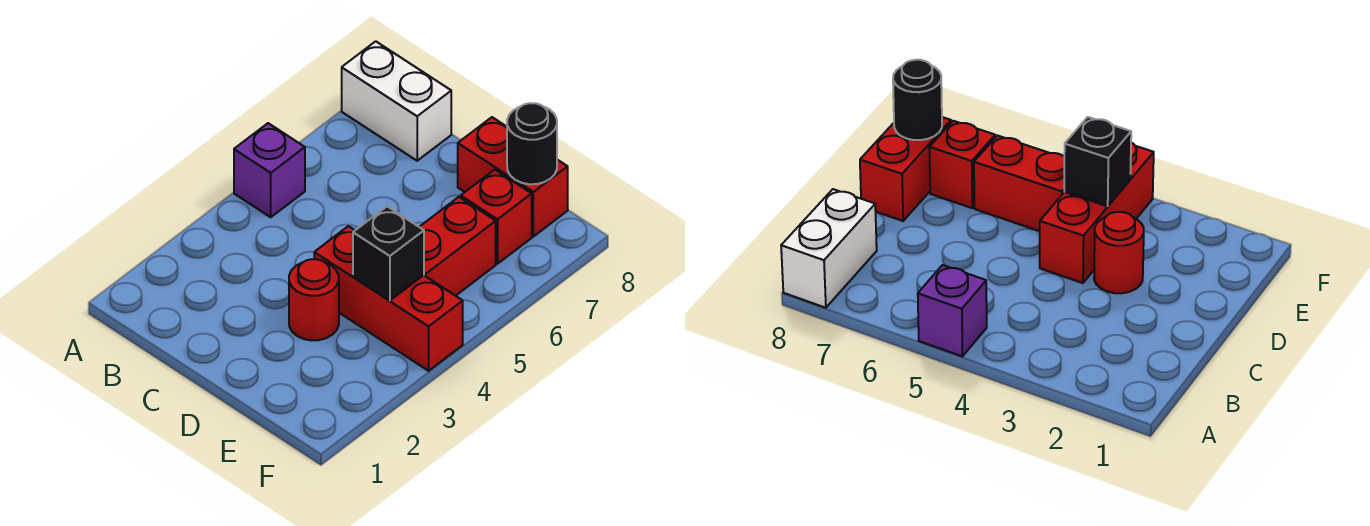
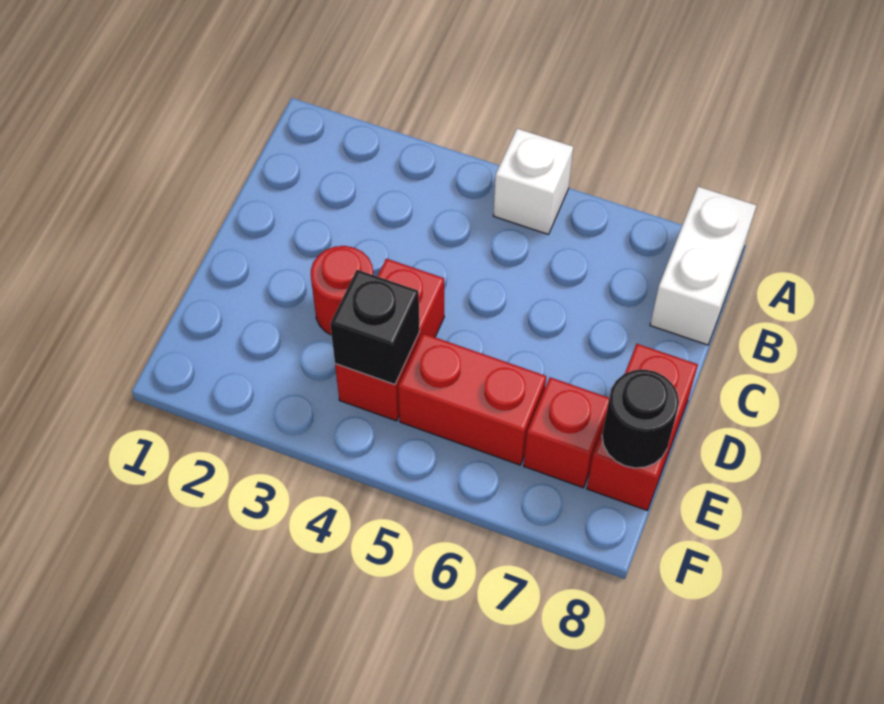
purple brick A5 level 1 -> white brick A5 level 1
red brick D4:F4 level 1 -> red brick D4:E4 level 1

